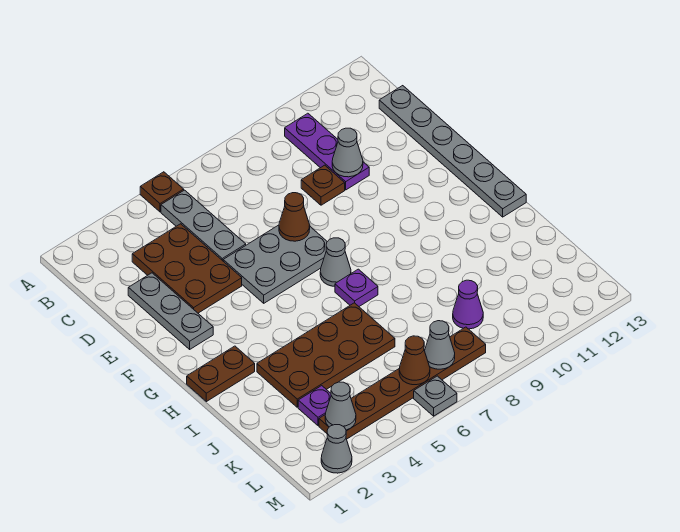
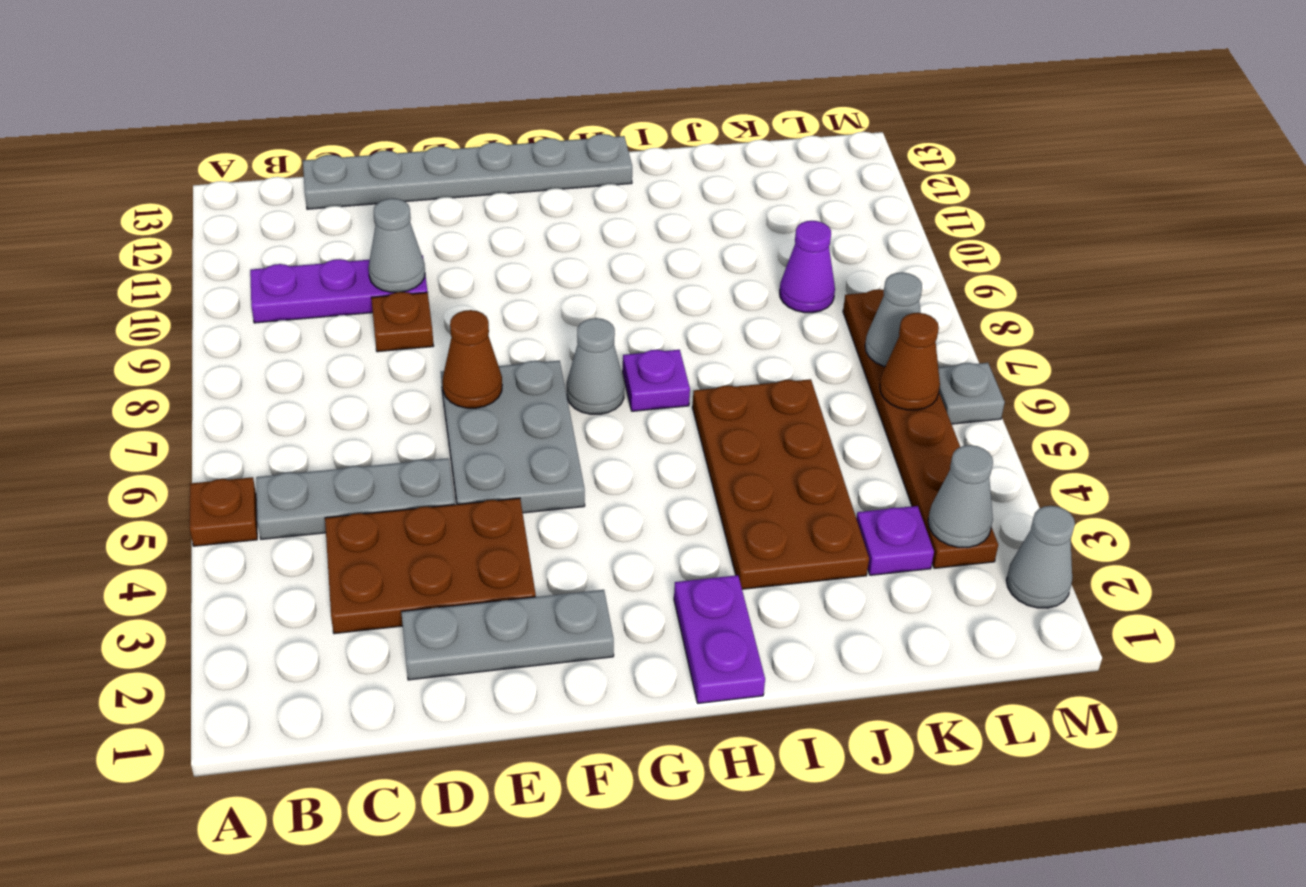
brown plate H1:H2 level 1 -> purple plate H1:H2 level 1

